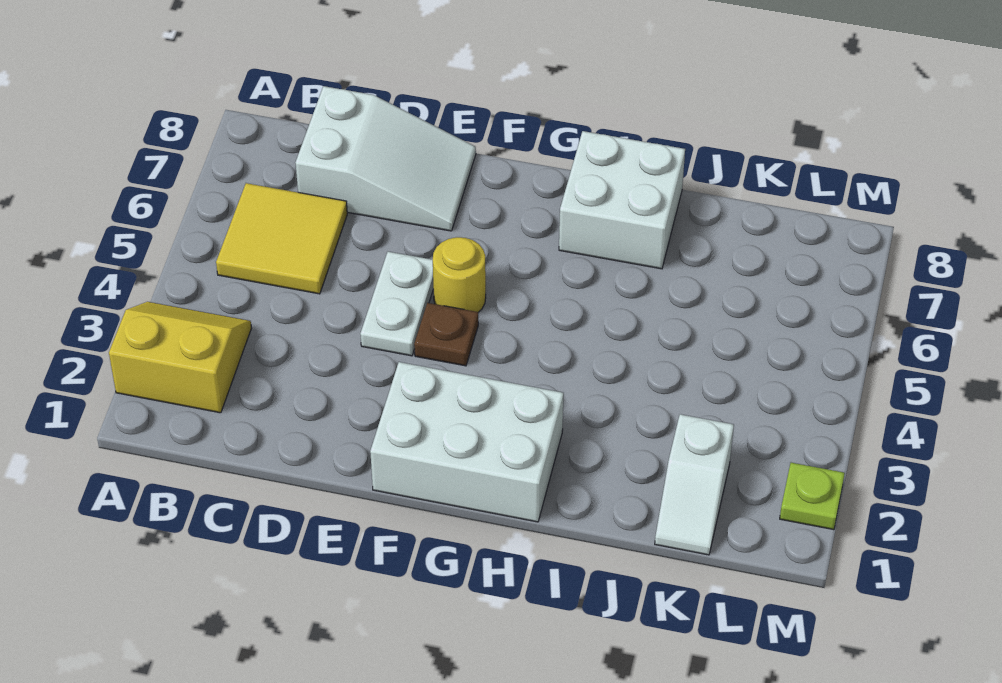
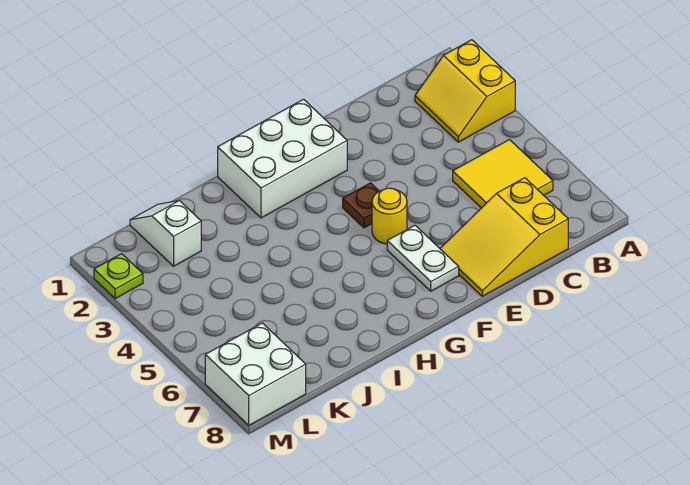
yellow slope A2:B3 level 1 top 2 -> yellow slope A2:B3 level 1 top A
white slope C7:E8 level 1 top C -> yellow slope C7:E8 level 1 top C
white plate E4:E5 level 1 -> white plate F6:F7 level 1
white brick H7:I8 level 1 -> white brick L7:M8 level 1

